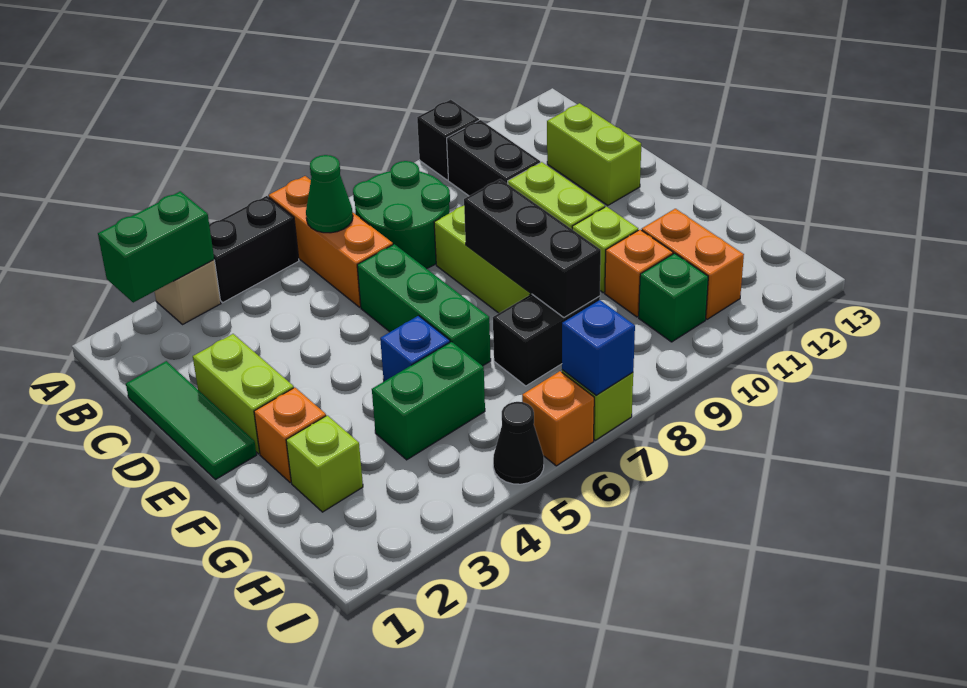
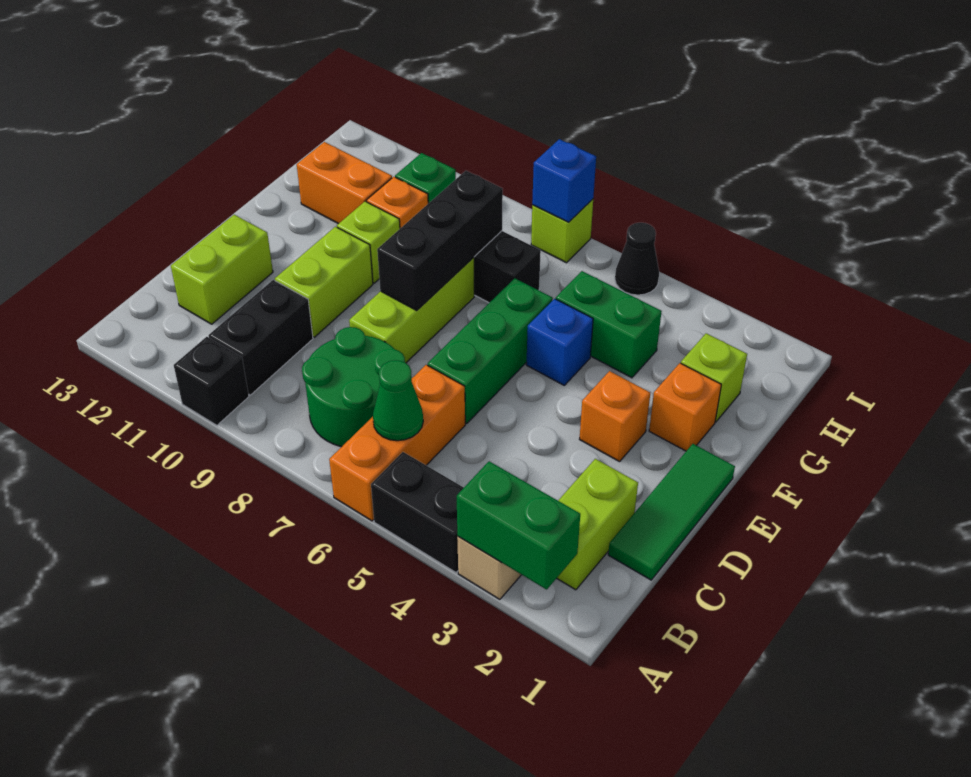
lime brick D2:E2 level 1 -> lime brick B2:C2 level 1
orange brick G11:H11 level 1 -> orange brick G11:G12 level 1
orange brick I6 level 1 -> orange brick E3 level 1

